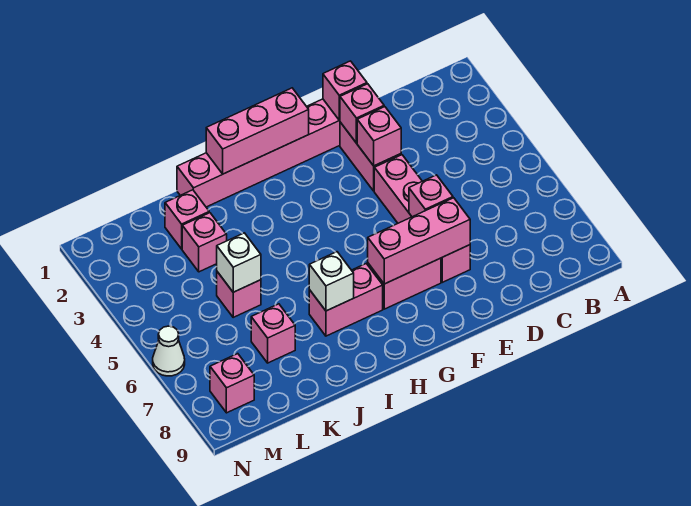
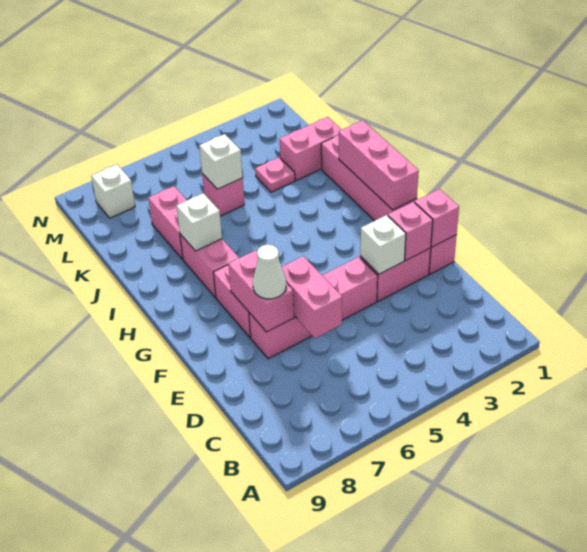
pink brick E3 level 2 -> white brick E3 level 2
pink brick E6 level 2 -> pink brick D6:E6 level 2
pink brick E7:G7 level 2 -> pink brick E7:F7 level 2
pink brick K2 level 1 -> pink brick K1:K2 level 1
pink brick K3 level 1 -> pink plate K3 level 1
pink brick K7 level 1 -> pink brick J7:K7 level 1
pink brick M8 level 1 -> white brick M8 level 1
white cone N6 level 1 -> white cone E7 level 3

